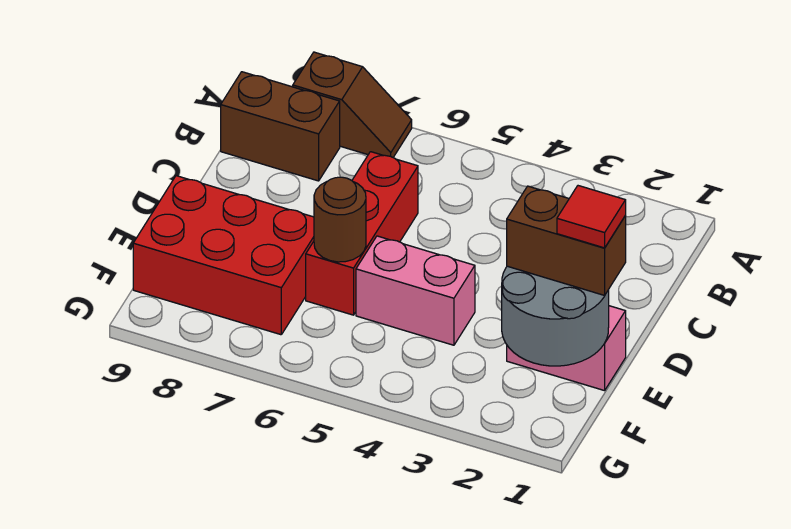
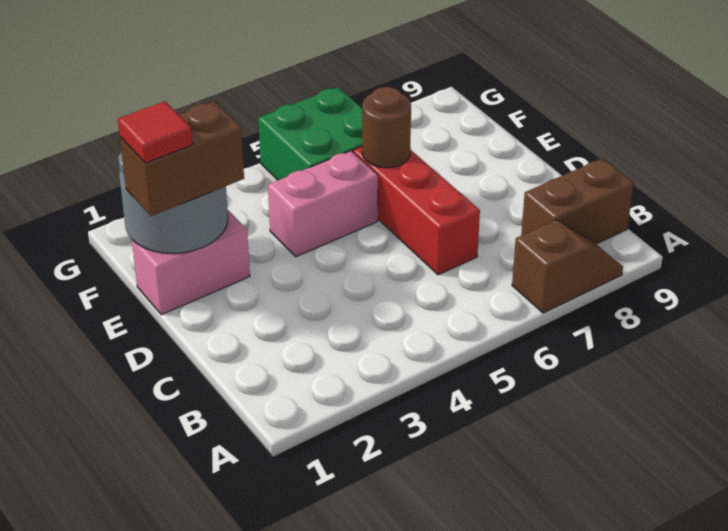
brown slope A7:A8 level 1 top 8 -> brown slope A7:A8 level 1 top 7
red brick E7:F9 level 1 -> none
none -> green brick F5:G6 level 1

